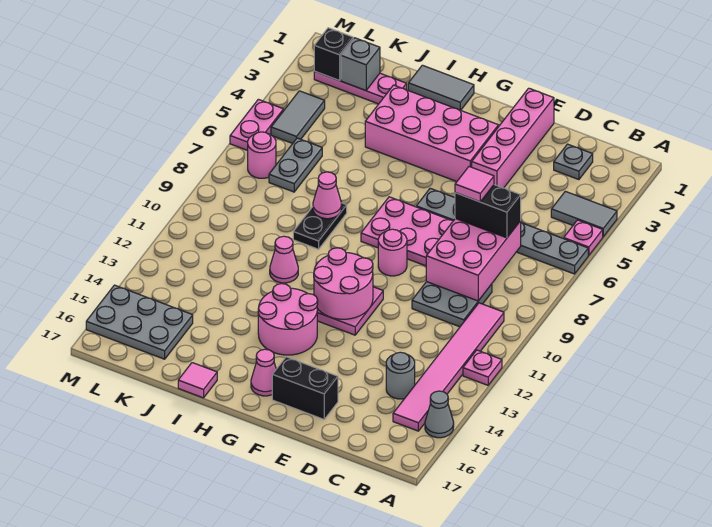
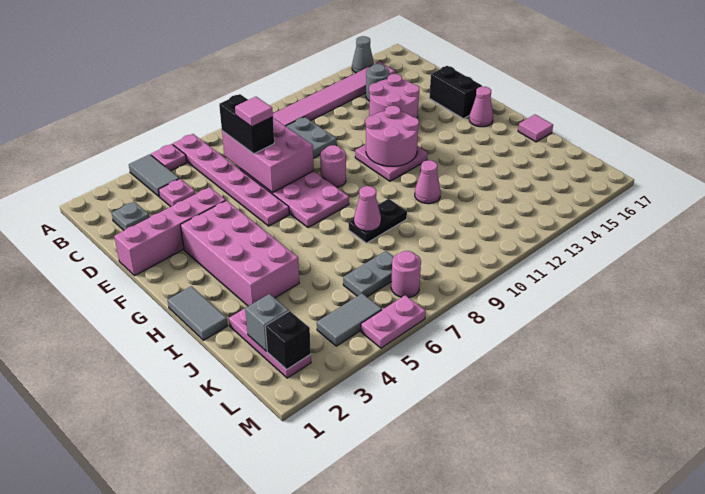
grey plate A6:F6 level 1 -> pink plate A6:F6 level 1
pink plate A12 level 1 -> pink plate C4 level 1
pink brick C7:D9 level 2 -> pink brick C7:E8 level 2
pink round brick G13:H14 level 1 -> pink round brick D13:E14 level 1
grey plate K15:M16 level 1 -> none

